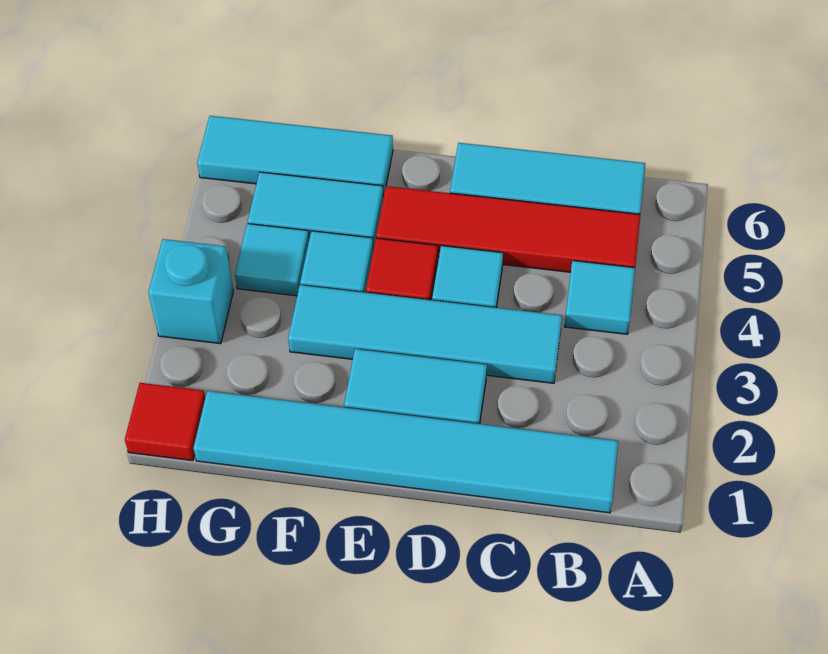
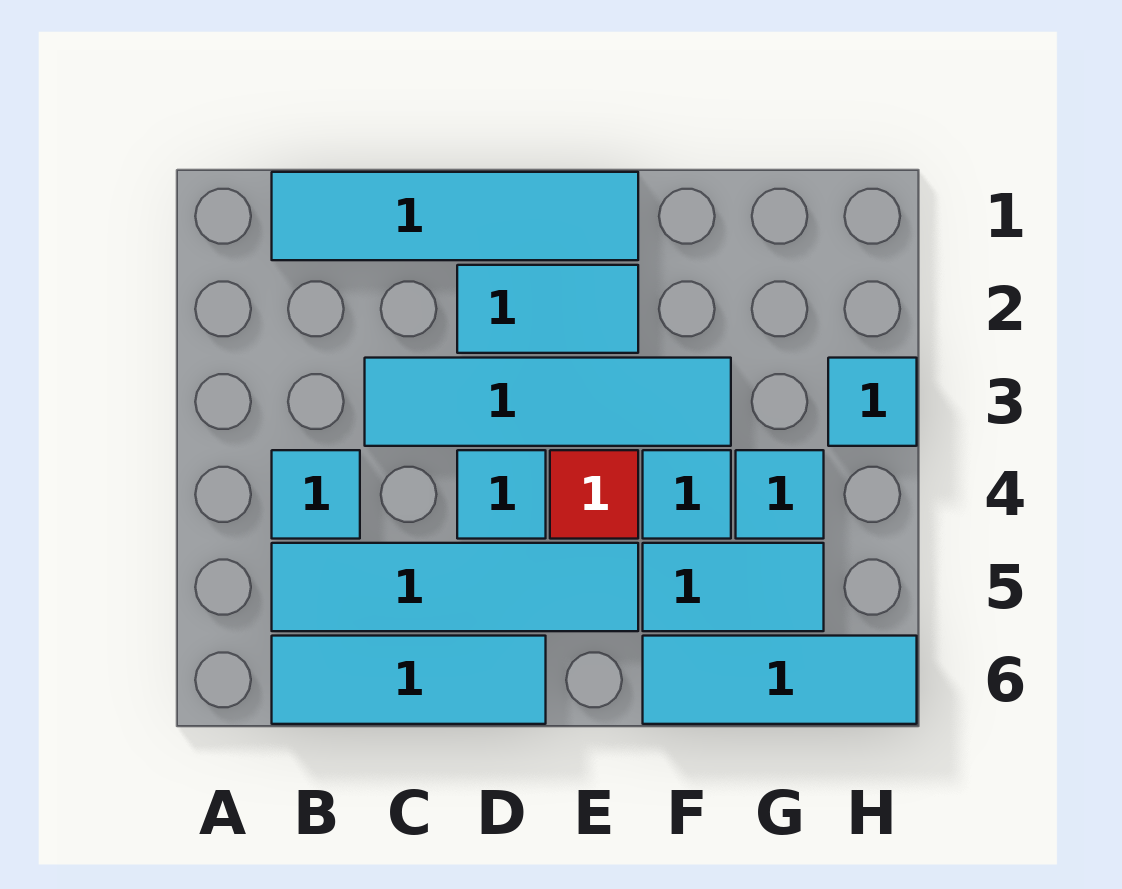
cyan tile B1:G1 level 1 -> cyan tile B1:E1 level 1
red tile B5:E5 level 1 -> cyan tile B5:E5 level 1
red tile H1 level 1 -> none
cyan brick H3 level 1 -> cyan tile H3 level 1

